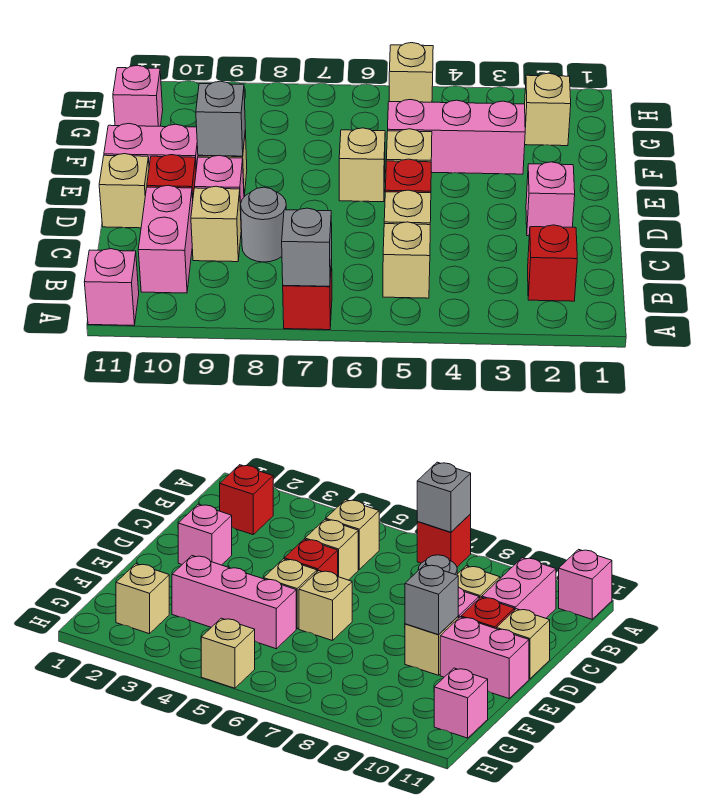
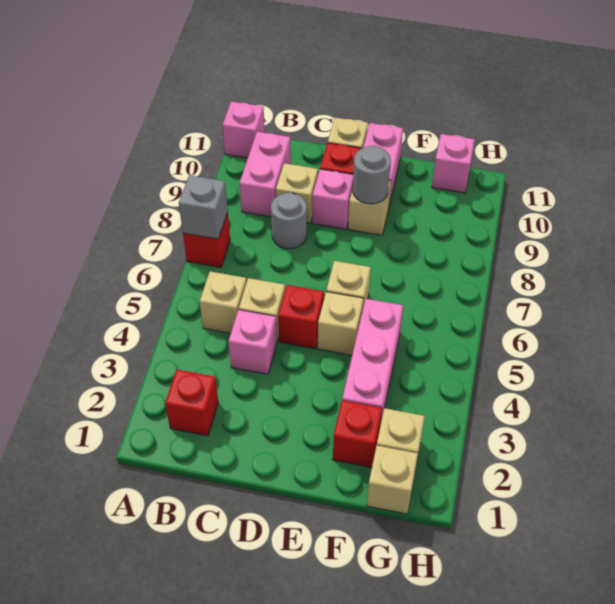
pink brick B10:C10 level 1 -> pink brick B9:B10 level 1
pink brick D2 level 1 -> pink brick C4 level 1
grey brick E9 level 2 -> grey round brick E9 level 2
none -> red brick F2 level 1
tan brick H5 level 1 -> tan brick G1 level 1

